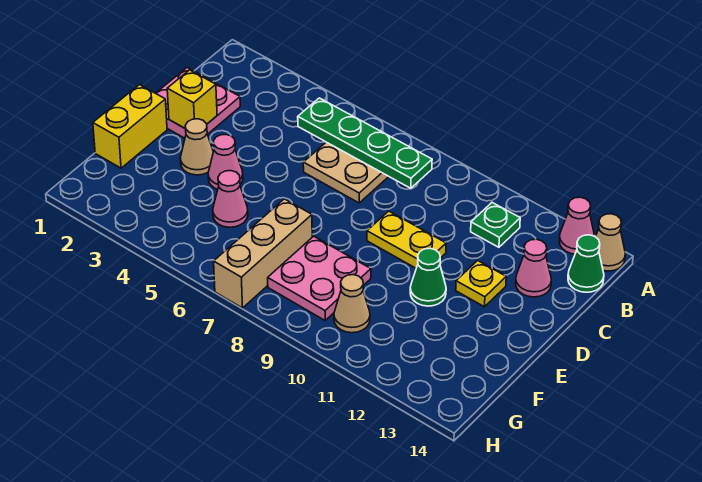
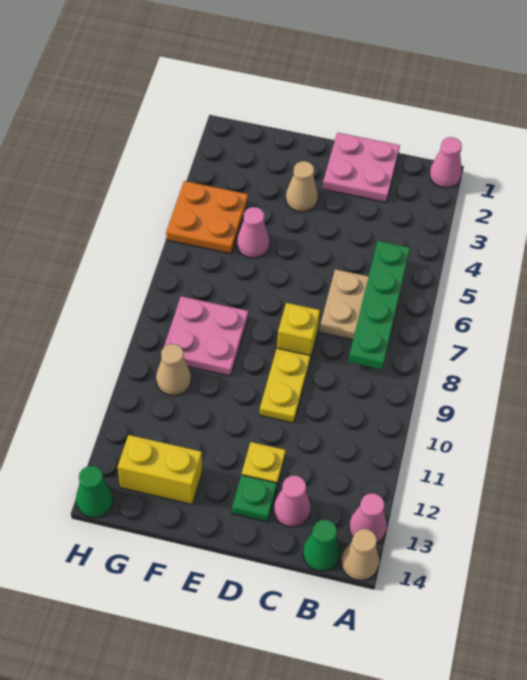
green plate B11 level 1 -> green plate D13 level 1
yellow brick D2 level 2 -> yellow brick D8 level 1
yellow brick E1:F1 level 1 -> yellow brick F13:G13 level 1
pink cone E4 level 1 -> pink cone A1 level 1
green cone E11 level 1 -> green cone H14 level 1
tan brick F7:H7 level 1 -> none
none -> orange plate G4:H5 level 1

